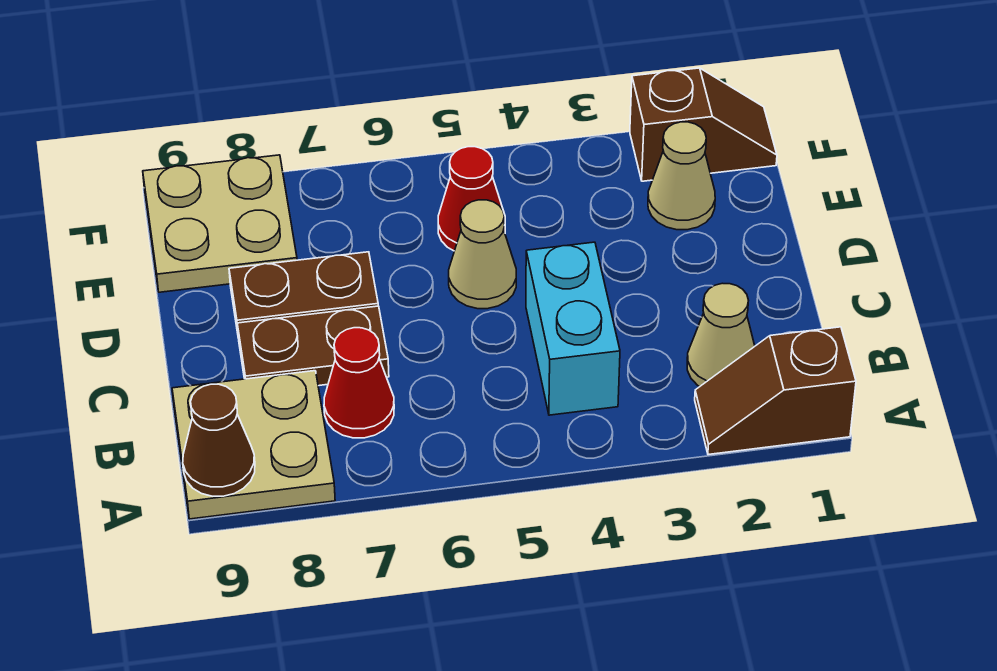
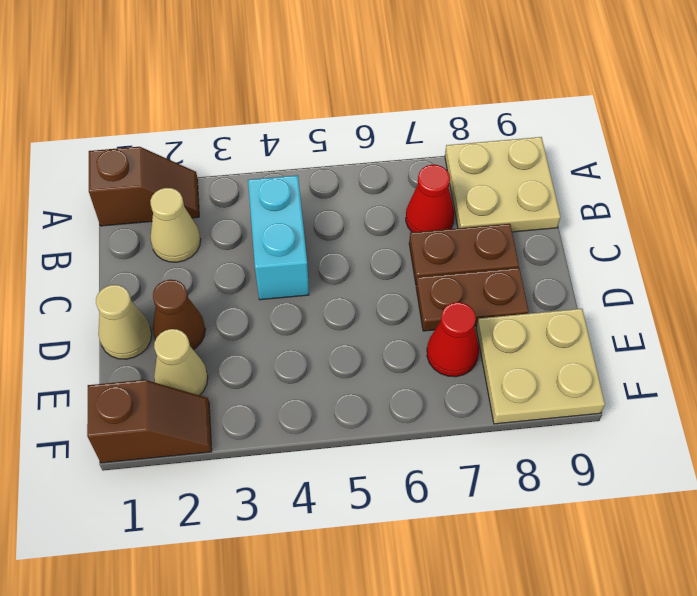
brown cone A9 level 2 -> brown cone D2 level 1
tan cone D5 level 1 -> tan cone D1 level 1
red cone E5 level 1 -> red cone E7 level 1
brown slope F1:F2 level 1 top 2 -> brown slope F1:F2 level 1 top 1

